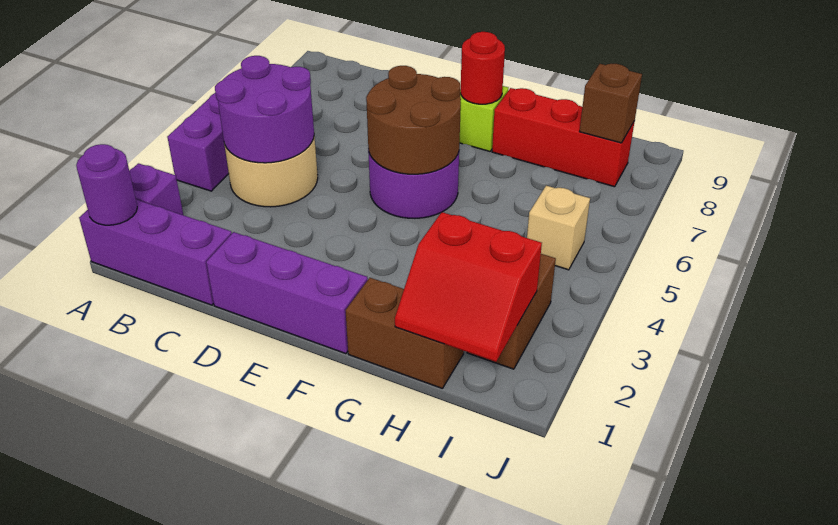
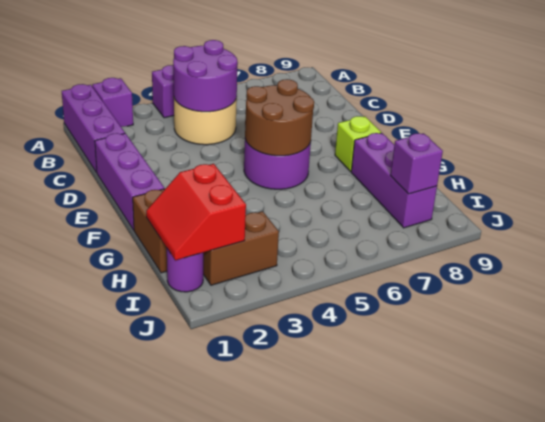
purple round brick A1 level 2 -> purple round brick I1 level 1
red round brick F8 level 2 -> none
red brick G8:I8 level 1 -> purple brick G8:I8 level 1
tan brick I5 level 1 -> none
brown brick I8 level 2 -> purple brick I8 level 2

